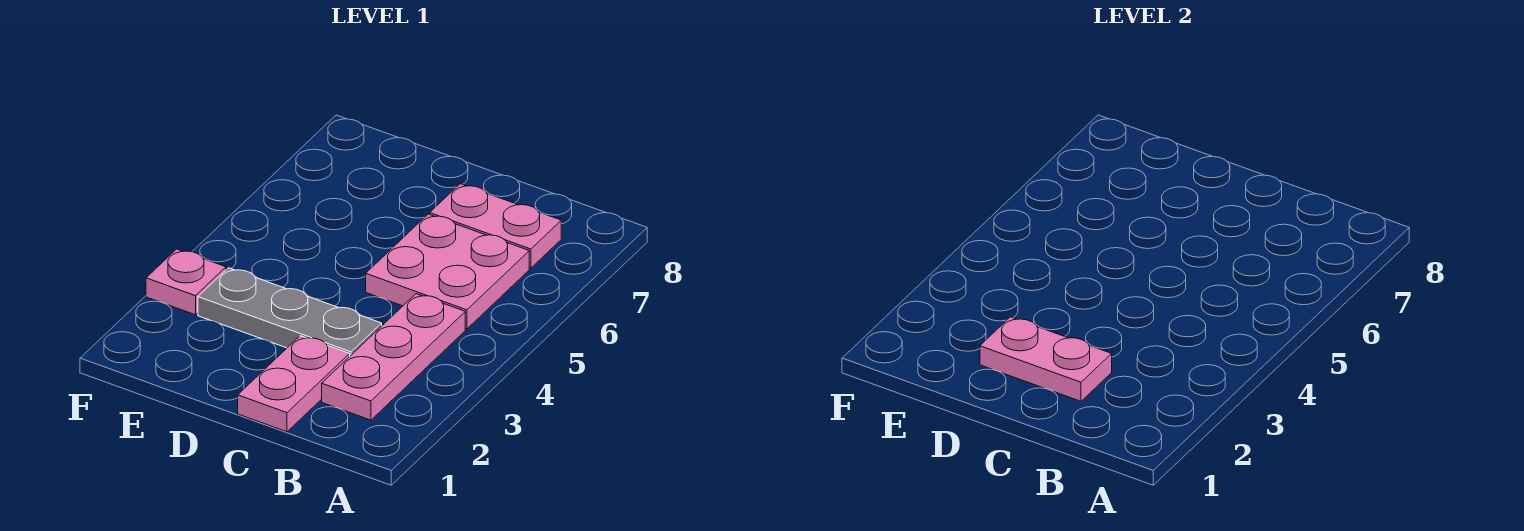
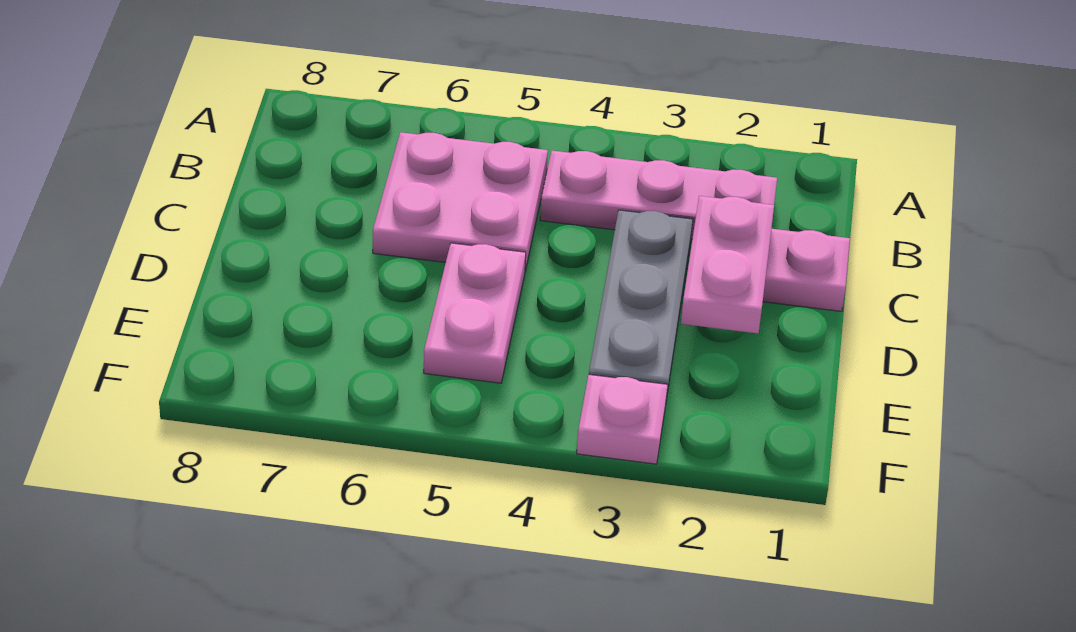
pink plate B7:C7 level 1 -> pink plate D5:E5 level 1

